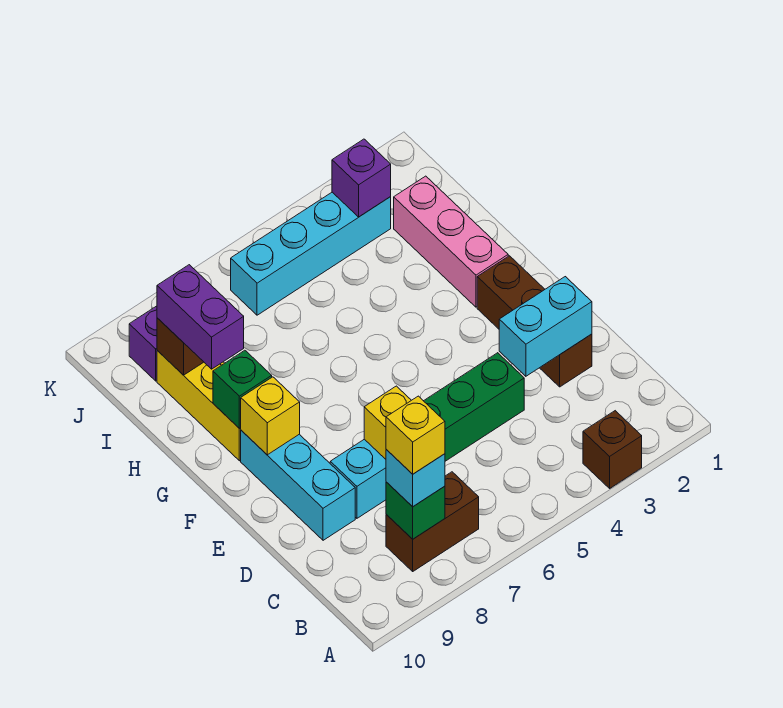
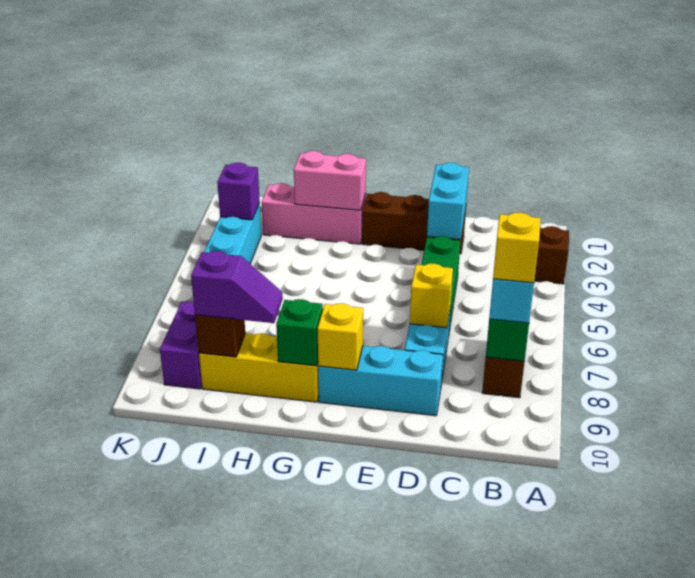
none -> pink brick G2:H2 level 2
purple brick H9:I9 level 3 -> purple slope H9:I9 level 3 top I

